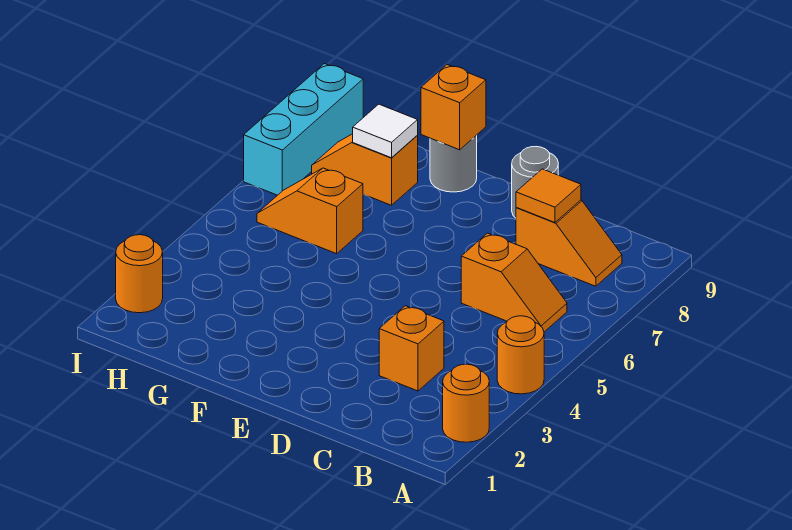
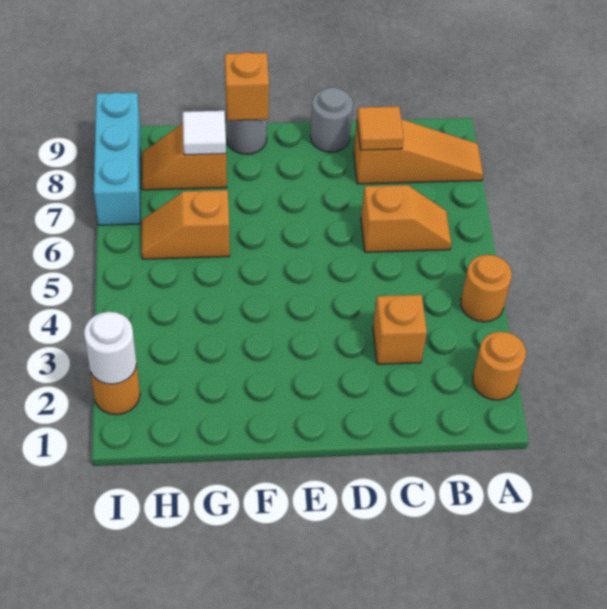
orange slope B8:C8 level 1 top C -> orange slope A8:C8 level 1 top C
none -> white round brick I2 level 2

